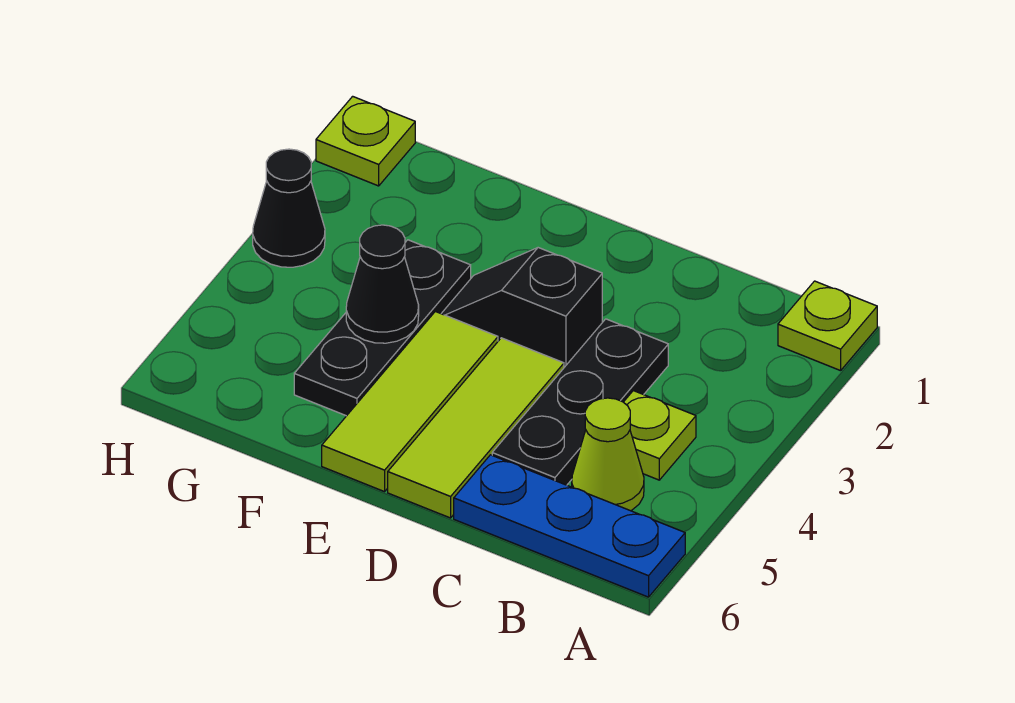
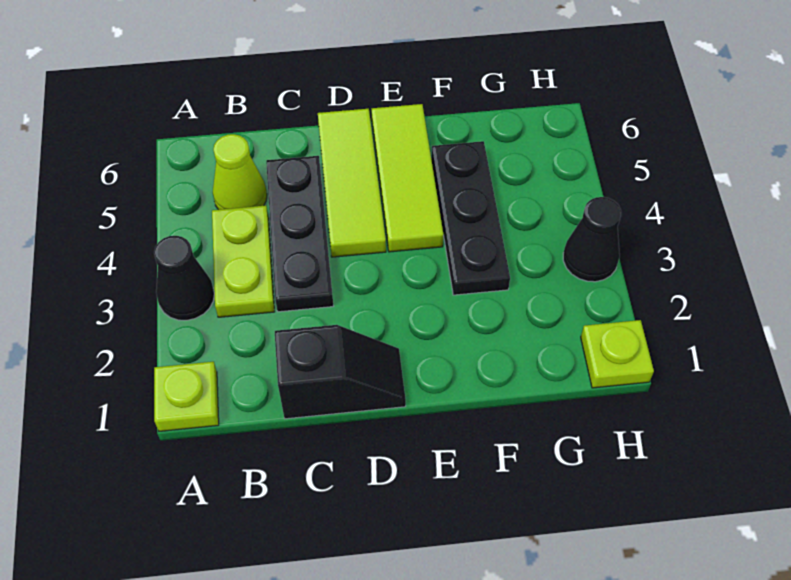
blue plate A6:C6 level 1 -> none
lime plate B4 level 1 -> lime plate B3:B4 level 1
black slope D3:E3 level 1 top D -> black slope C1:D1 level 1 top C
black cone F4 level 2 -> black cone A3 level 1

